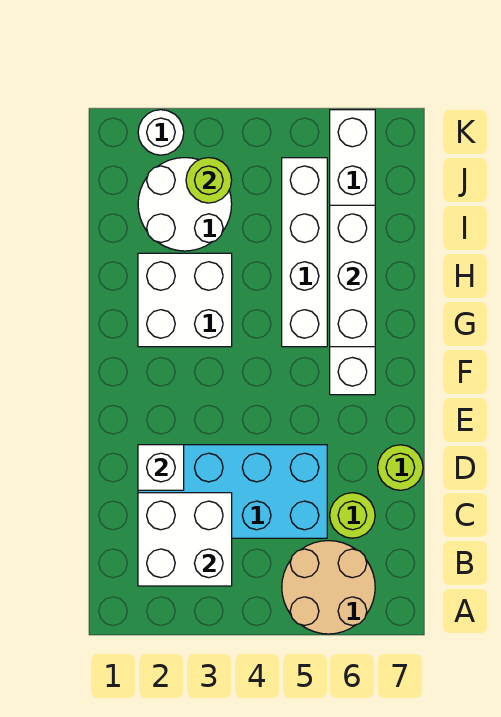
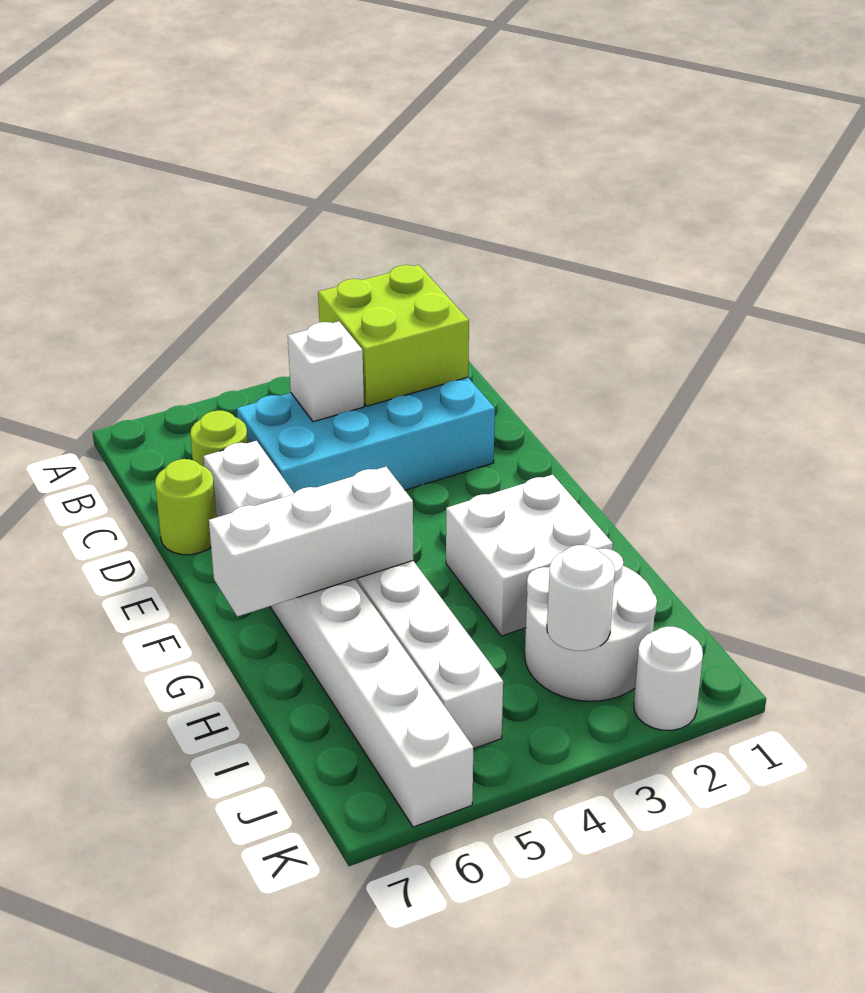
tan round brick A5:B6 level 1 -> none
white brick B2:C3 level 2 -> lime brick B2:C3 level 2
white brick D2 level 2 -> white brick C4 level 2
white brick F6:K6 level 1 -> white brick D6:K6 level 1
white brick G6:I6 level 2 -> white brick G5:G7 level 2
lime round brick J3 level 2 -> white round brick J3 level 2

